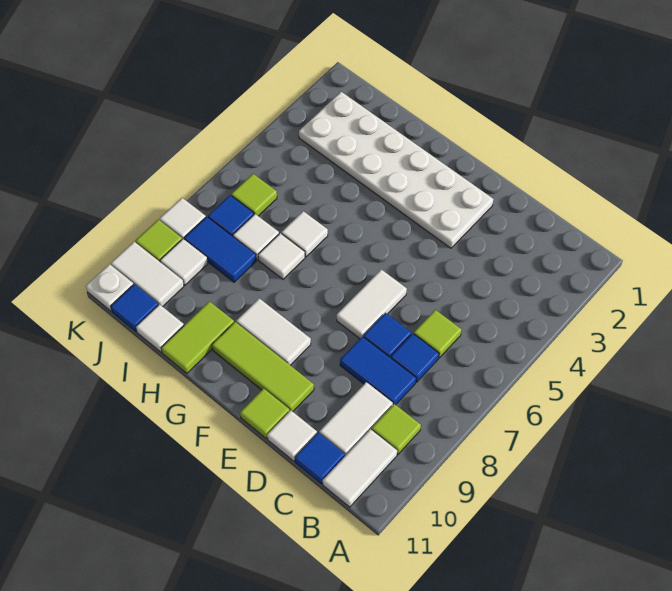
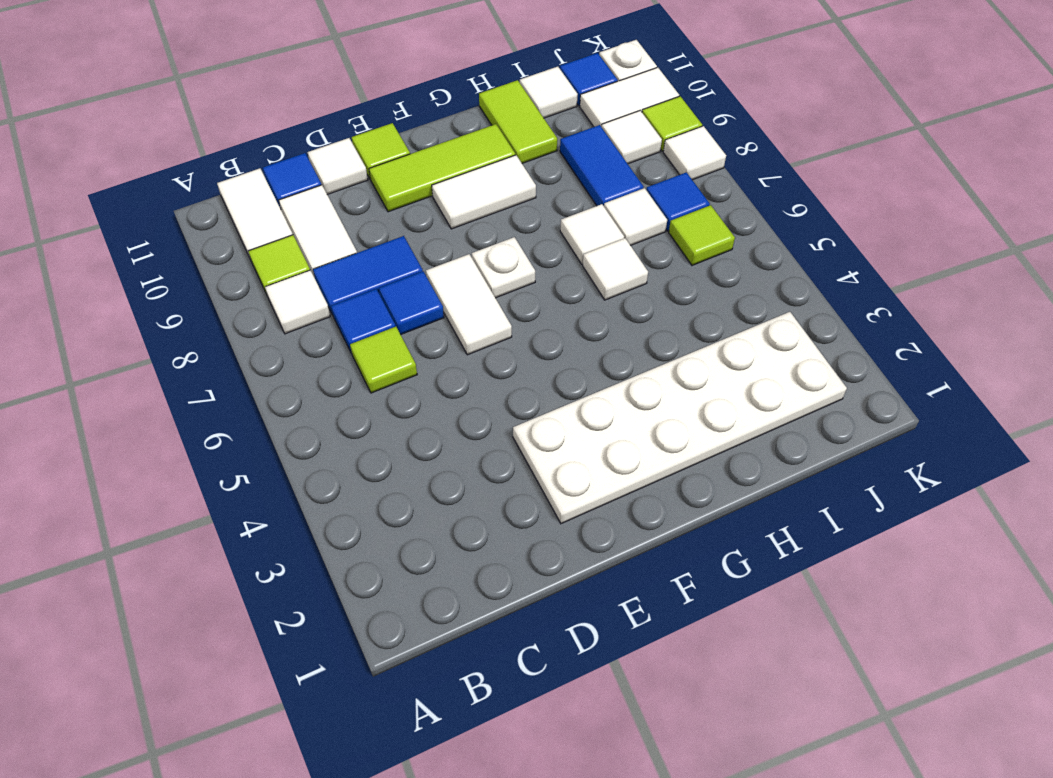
none -> white tile B8 level 1
none -> white plate F7 level 1
blue tile I8:J8 level 1 -> blue tile I8:I9 level 1

